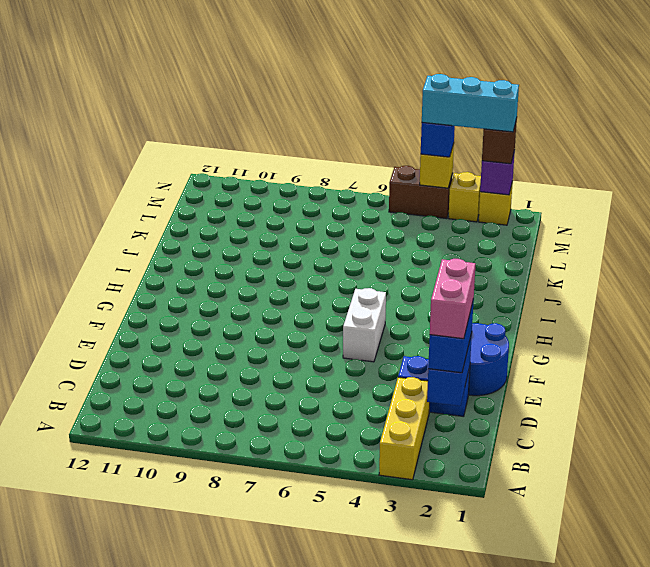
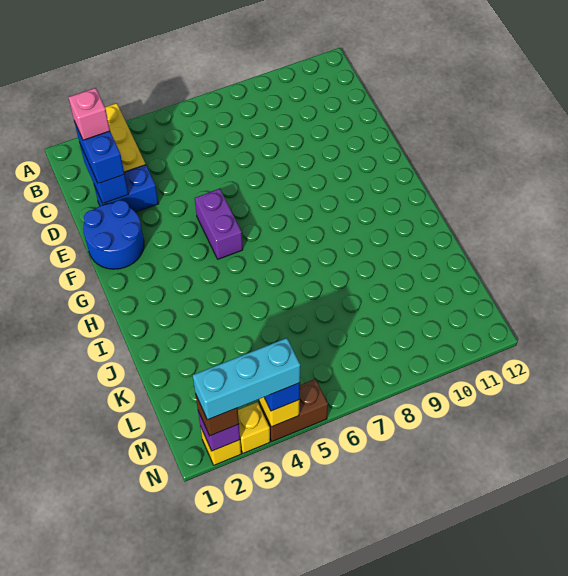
pink brick C2:D2 level 4 -> pink brick C2 level 4
white brick F5:G5 level 1 -> purple brick F5:G5 level 1

